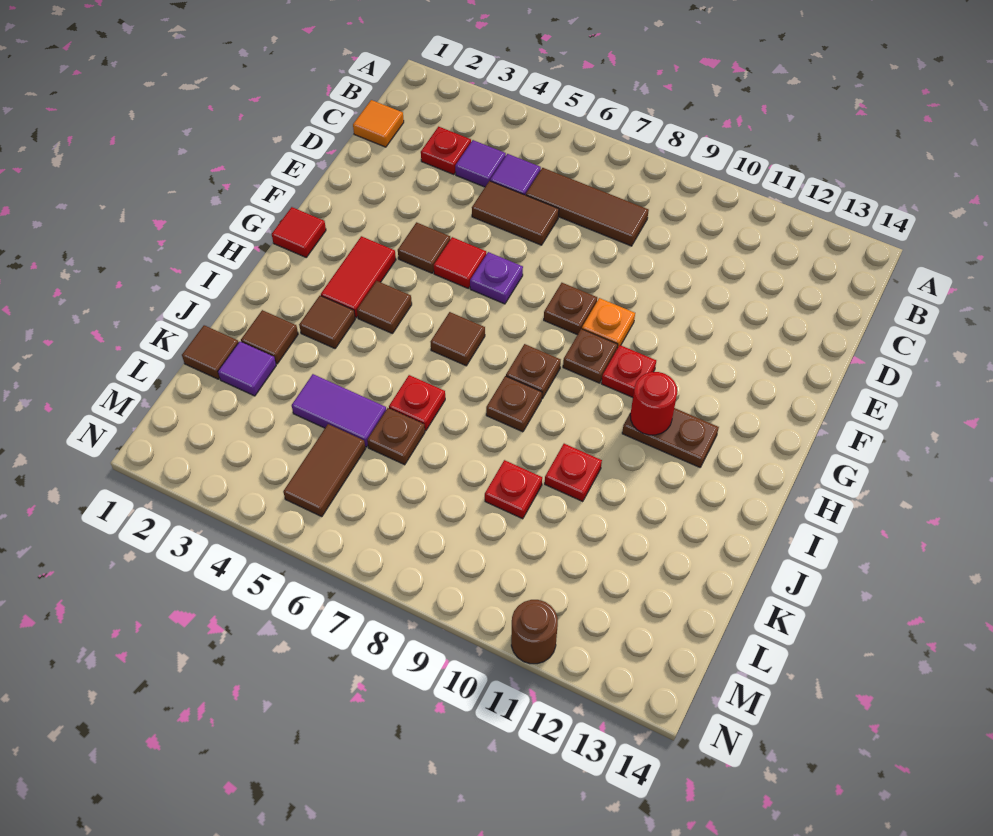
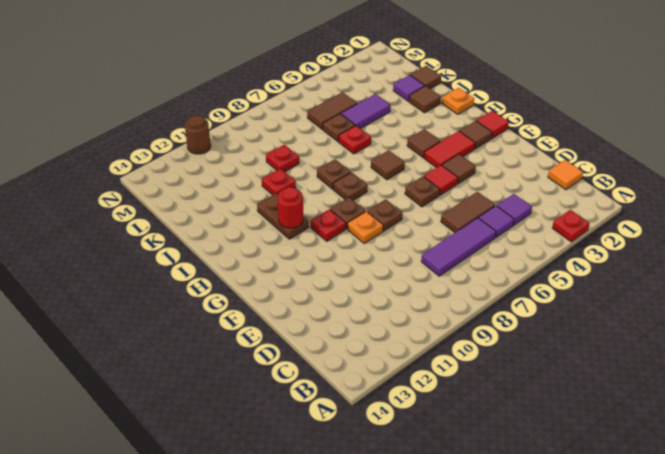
red plate C3 level 1 -> red plate A3 level 1
brown tile C6:C8 level 1 -> purple tile C6:C8 level 1
purple plate F6 level 1 -> brown plate F6 level 1
red tile G3:H3 level 1 -> red tile G3:G4 level 1
brown plate H11:H12 level 1 -> brown plate H11:I11 level 1
none -> orange plate I1 level 1
brown tile I3 level 1 -> brown tile G2 level 1
brown tile L5:M5 level 1 -> brown tile L5:L6 level 1

